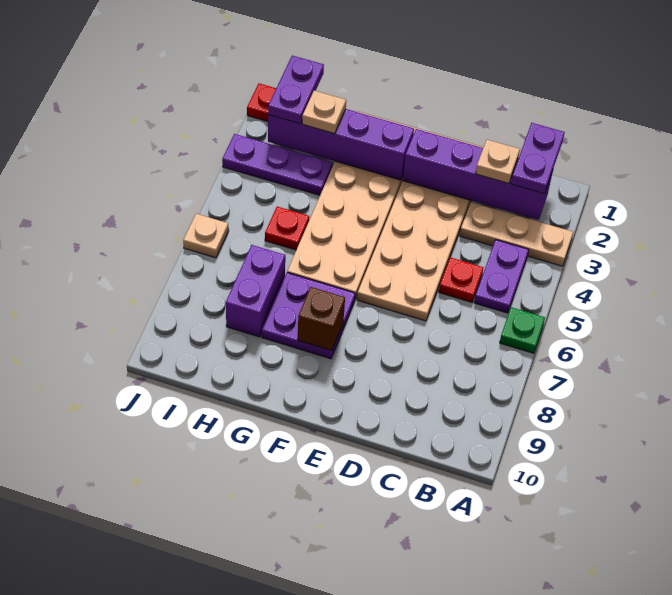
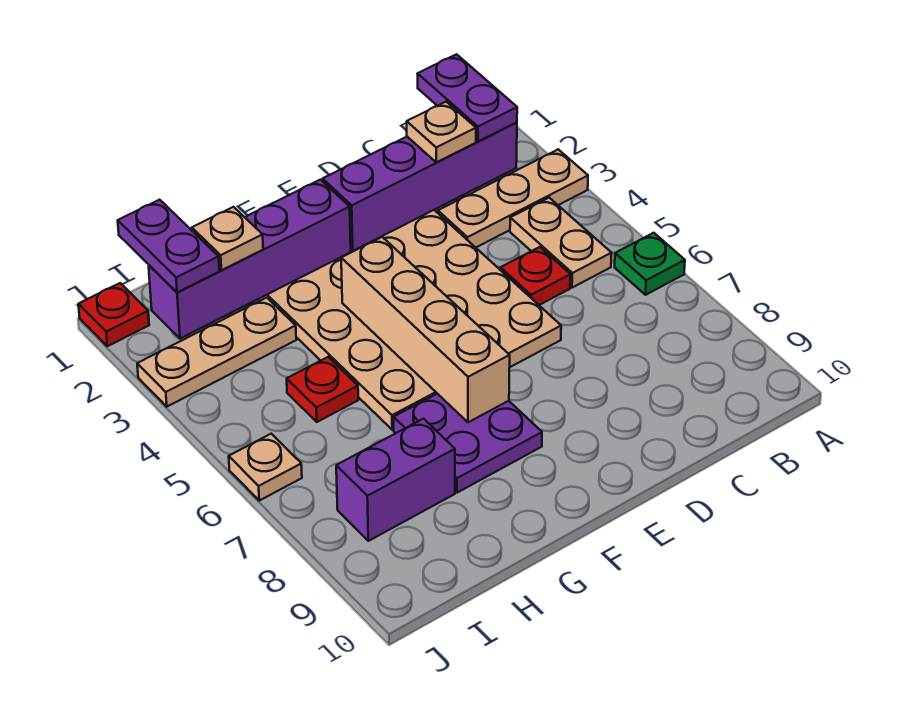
purple plate B4:B5 level 1 -> tan plate B4:B5 level 1
none -> tan brick F4:F7 level 2
brown brick F8 level 2 -> none
purple plate H3:J3 level 1 -> tan plate H3:J3 level 1
purple brick H7:H8 level 1 -> purple brick H8:I8 level 1

